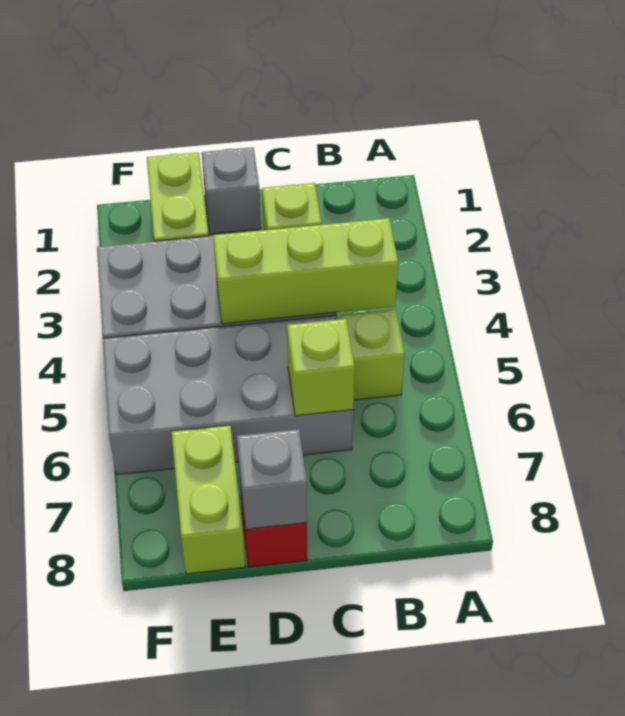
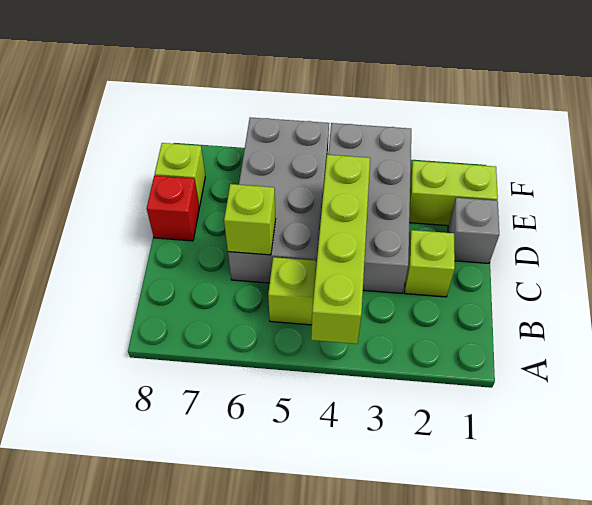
lime brick B4:D4 level 2 -> lime brick A4:D4 level 2
grey brick D8 level 2 -> none
lime brick E7:E8 level 1 -> lime brick E8 level 1

